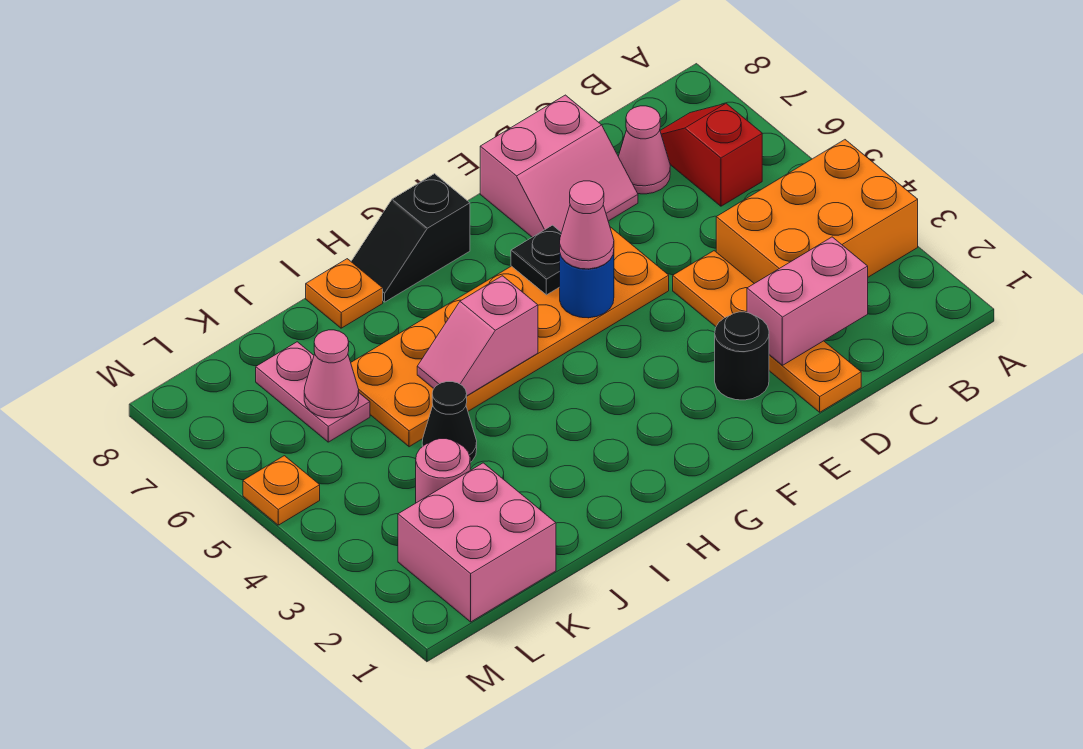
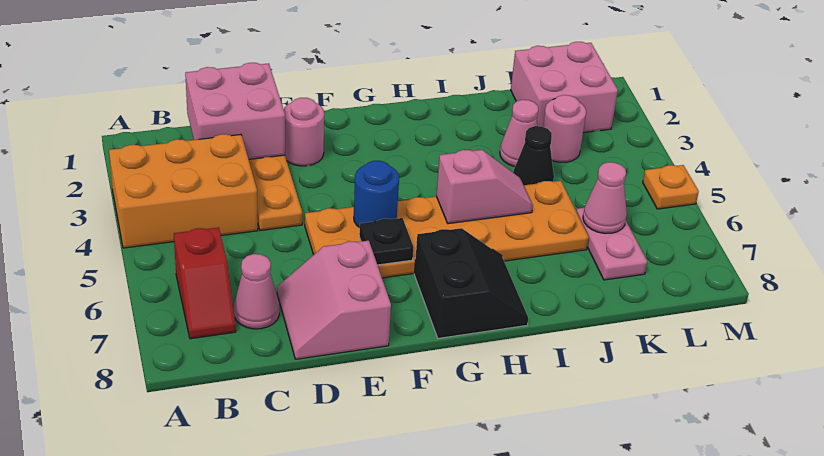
pink brick C2:D2 level 2 -> pink brick C1:D2 level 2
pink slope D7:E8 level 1 top 8 -> pink slope D7:E8 level 1 top E
black round brick E2 level 1 -> pink round brick E2 level 1
pink cone F5 level 3 -> pink cone J3 level 1
black slope G8:H8 level 1 top G -> black slope G7:H8 level 1 top G
orange plate I8 level 1 -> none

